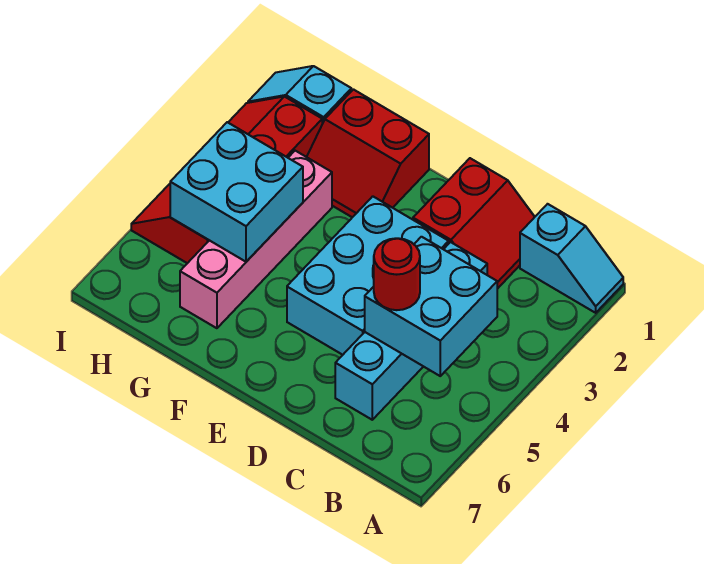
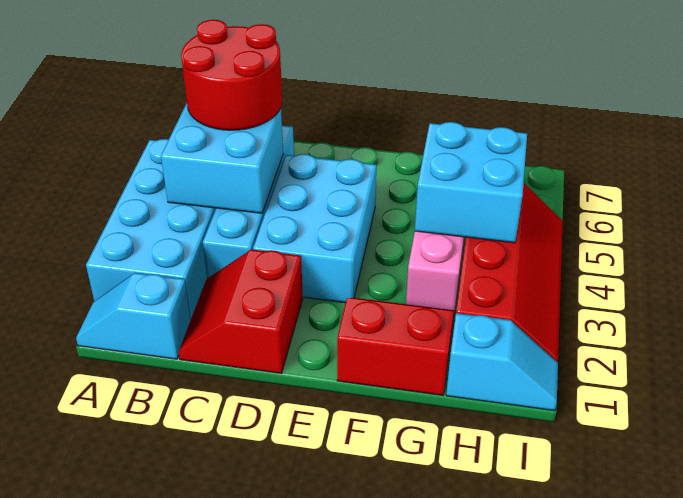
none -> cyan brick A2:B5 level 1
red round brick C5 level 3 -> red round brick B5:C6 level 3

